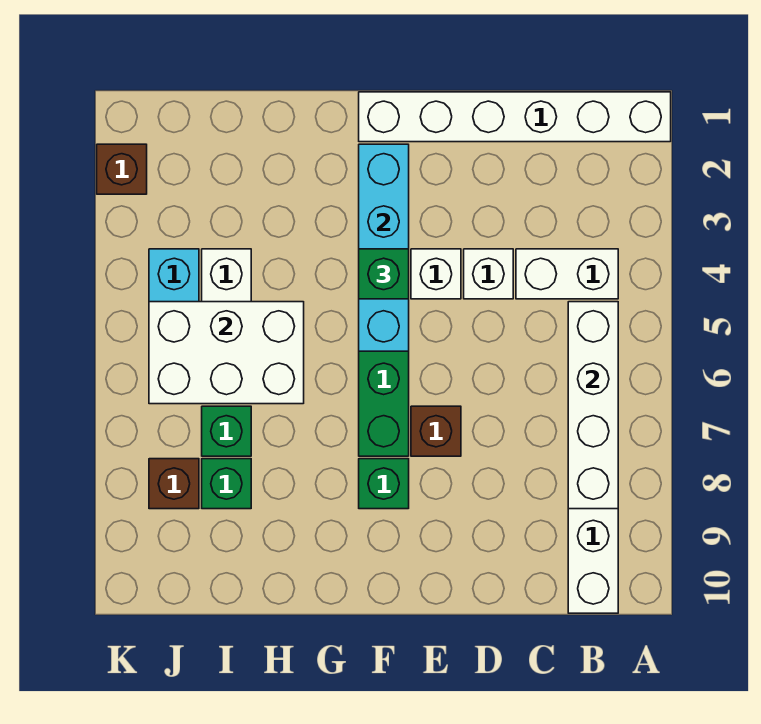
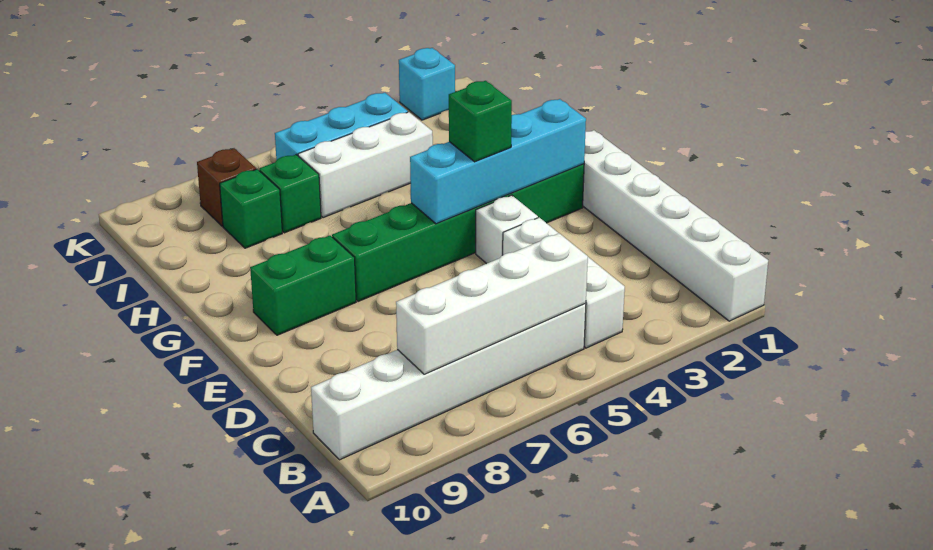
brown brick E7 level 1 -> none
green brick F8 level 1 -> green brick F8:F9 level 1
white brick H5:J6 level 2 -> none
brown brick K2 level 1 -> cyan brick K2 level 1

